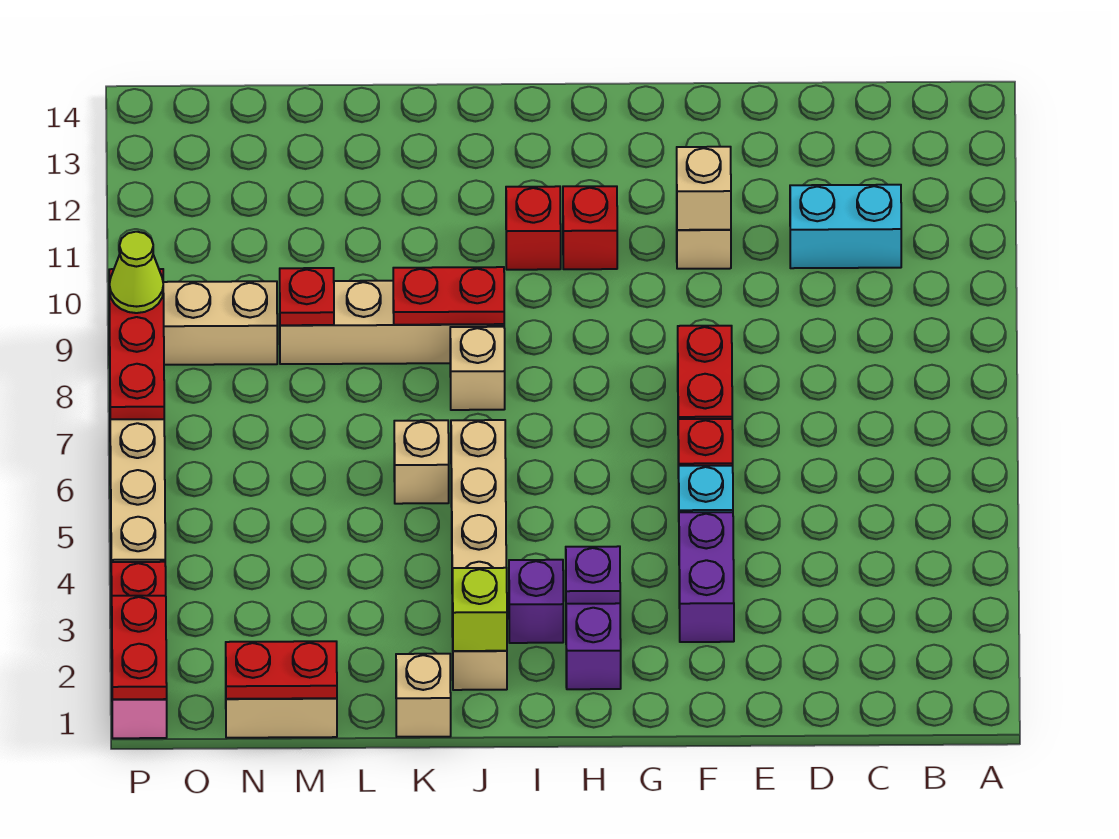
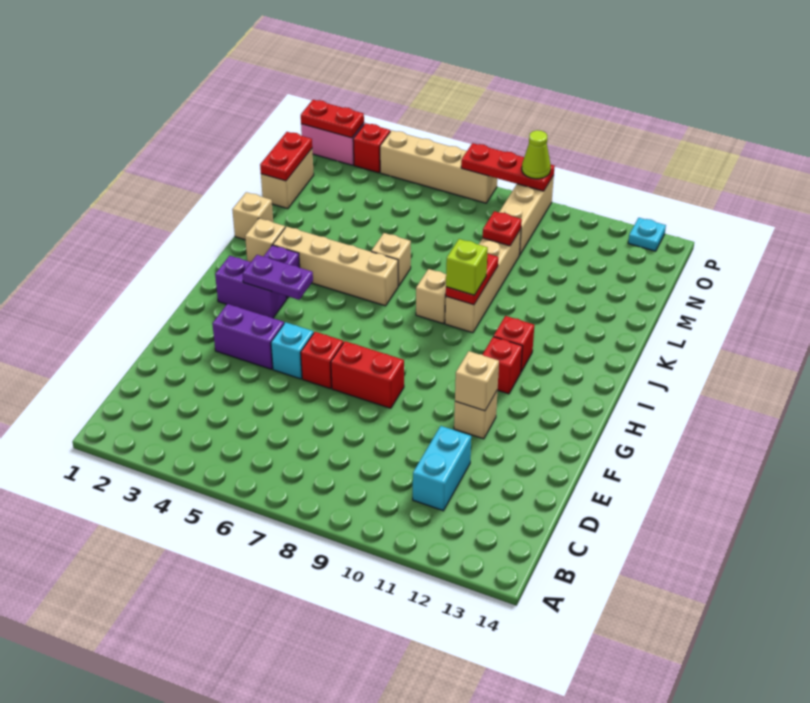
purple plate H3 level 2 -> purple plate H3:H4 level 2
lime brick J2 level 2 -> lime brick J9 level 3
none -> cyan plate P13 level 1

